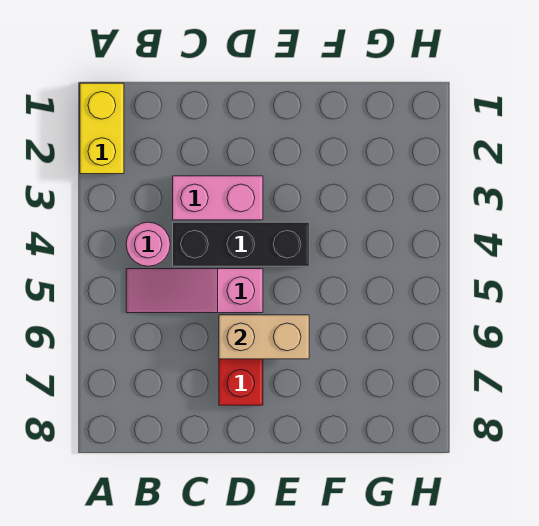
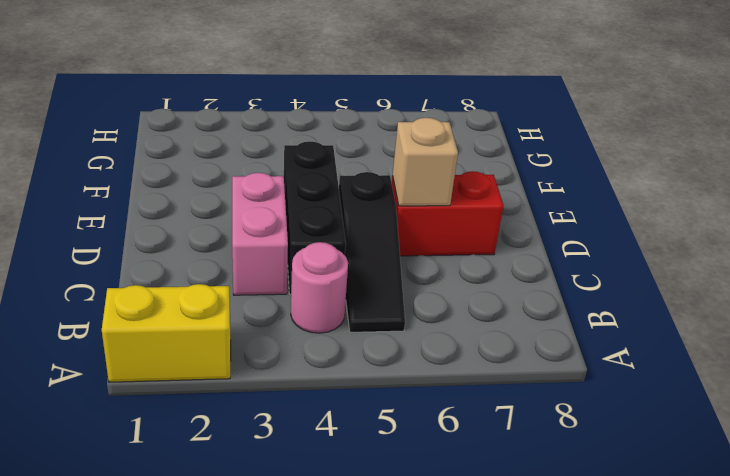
pink slope B5:D5 level 1 top D -> black slope B5:D5 level 1 top D
tan brick D6:E6 level 2 -> tan brick D6 level 2

